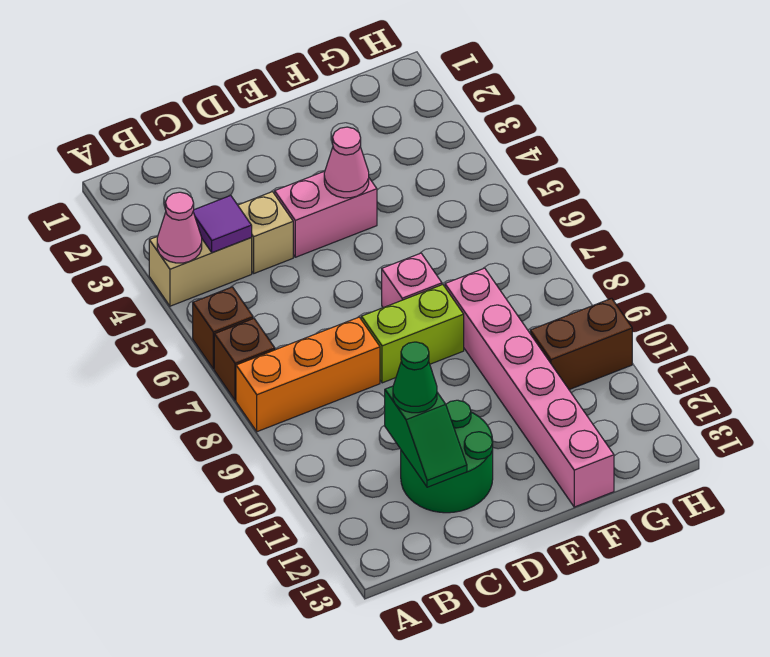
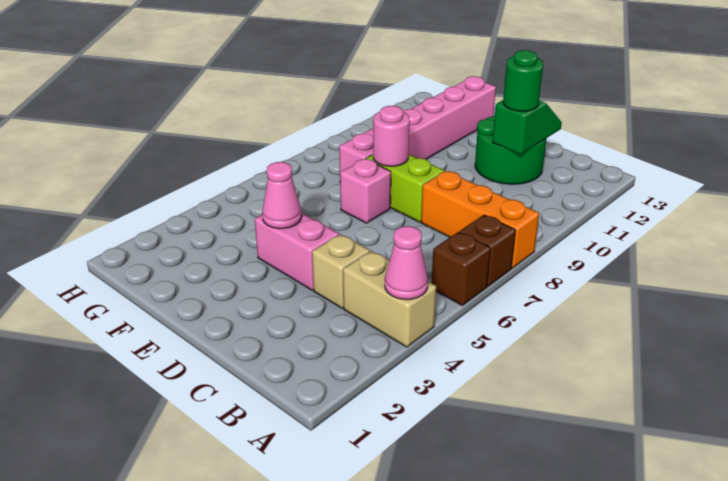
purple tile B4 level 2 -> none
green cone C11 level 3 -> green round brick C11 level 3
none -> pink round brick E8 level 2
brown brick G10:H10 level 1 -> none

